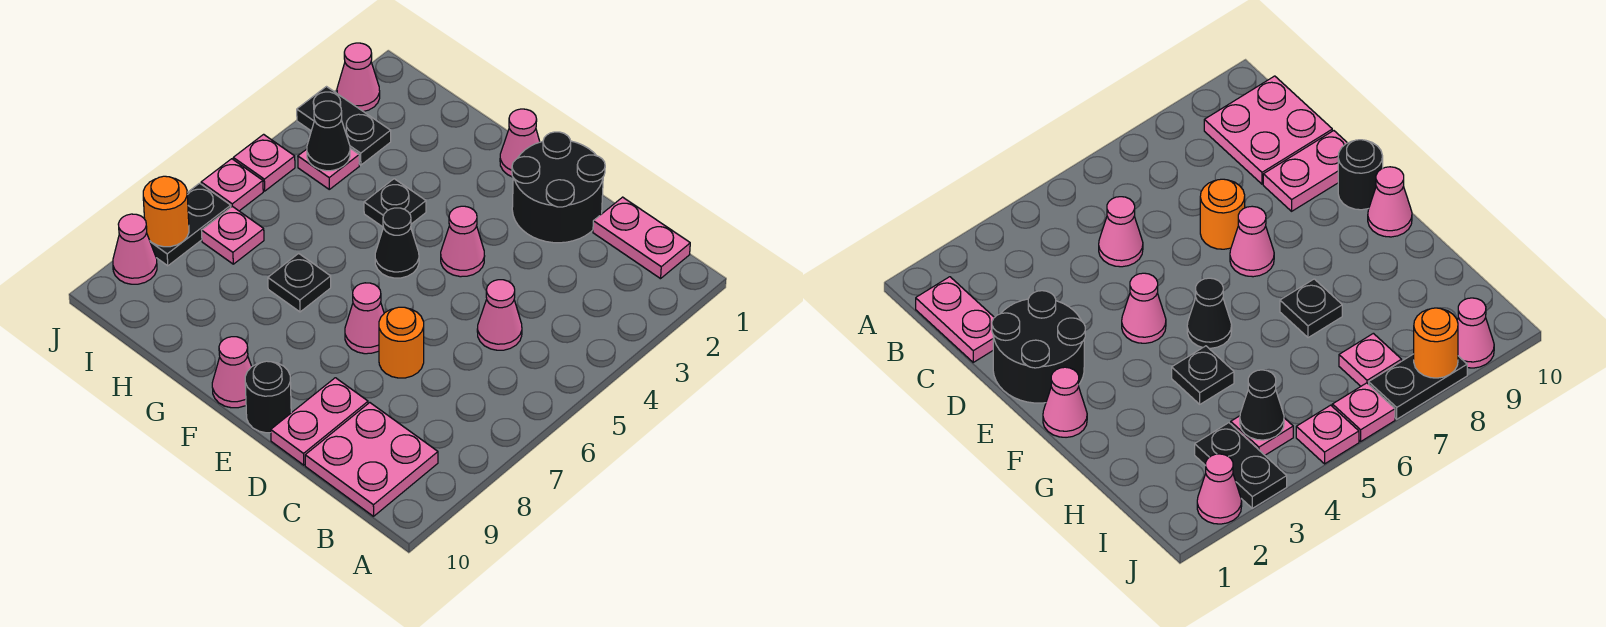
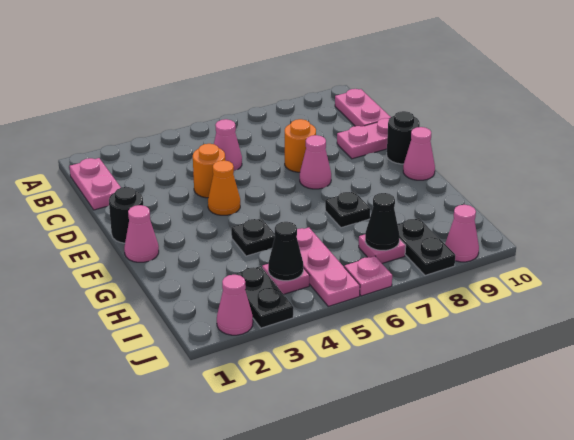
pink plate B9:C10 level 1 -> pink plate B10:C10 level 1
black round brick D1:E2 level 1 -> black round brick E1 level 1
pink cone E4 level 1 -> orange cone E4 level 1
black cone F5 level 1 -> black cone I7 level 2
pink plate J5 level 1 -> pink plate H5:J5 level 1
black plate J7:J8 level 1 -> black plate I8:J8 level 1
orange round brick J8 level 2 -> orange round brick D4 level 1

